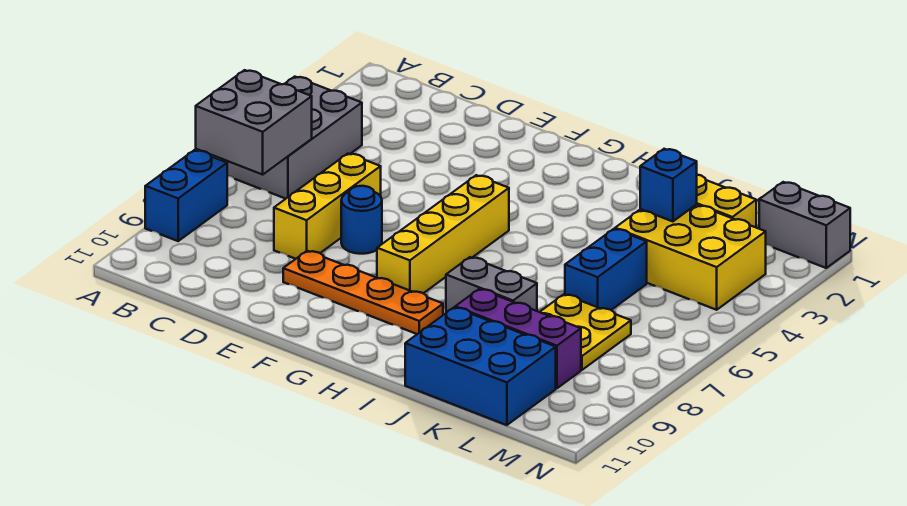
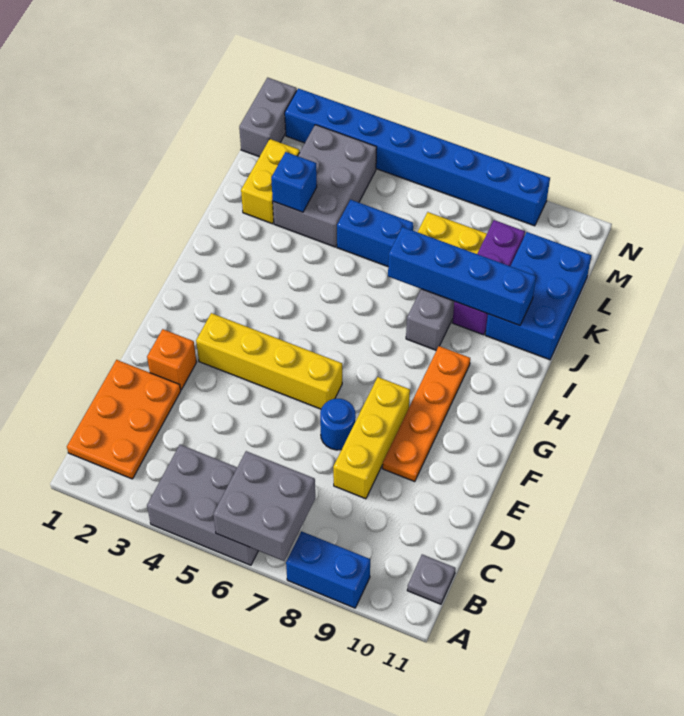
none -> orange plate B1:D2 level 1
none -> grey plate B11 level 1
yellow brick D6:D8 level 1 -> yellow brick D8:F8 level 1
none -> orange brick E2 level 1
yellow brick G5:G8 level 1 -> yellow brick F3:F6 level 1
none -> blue brick J7:J10 level 2
yellow brick K3:M4 level 1 -> grey brick K3:M4 level 1
none -> blue brick N2:N9 level 1

